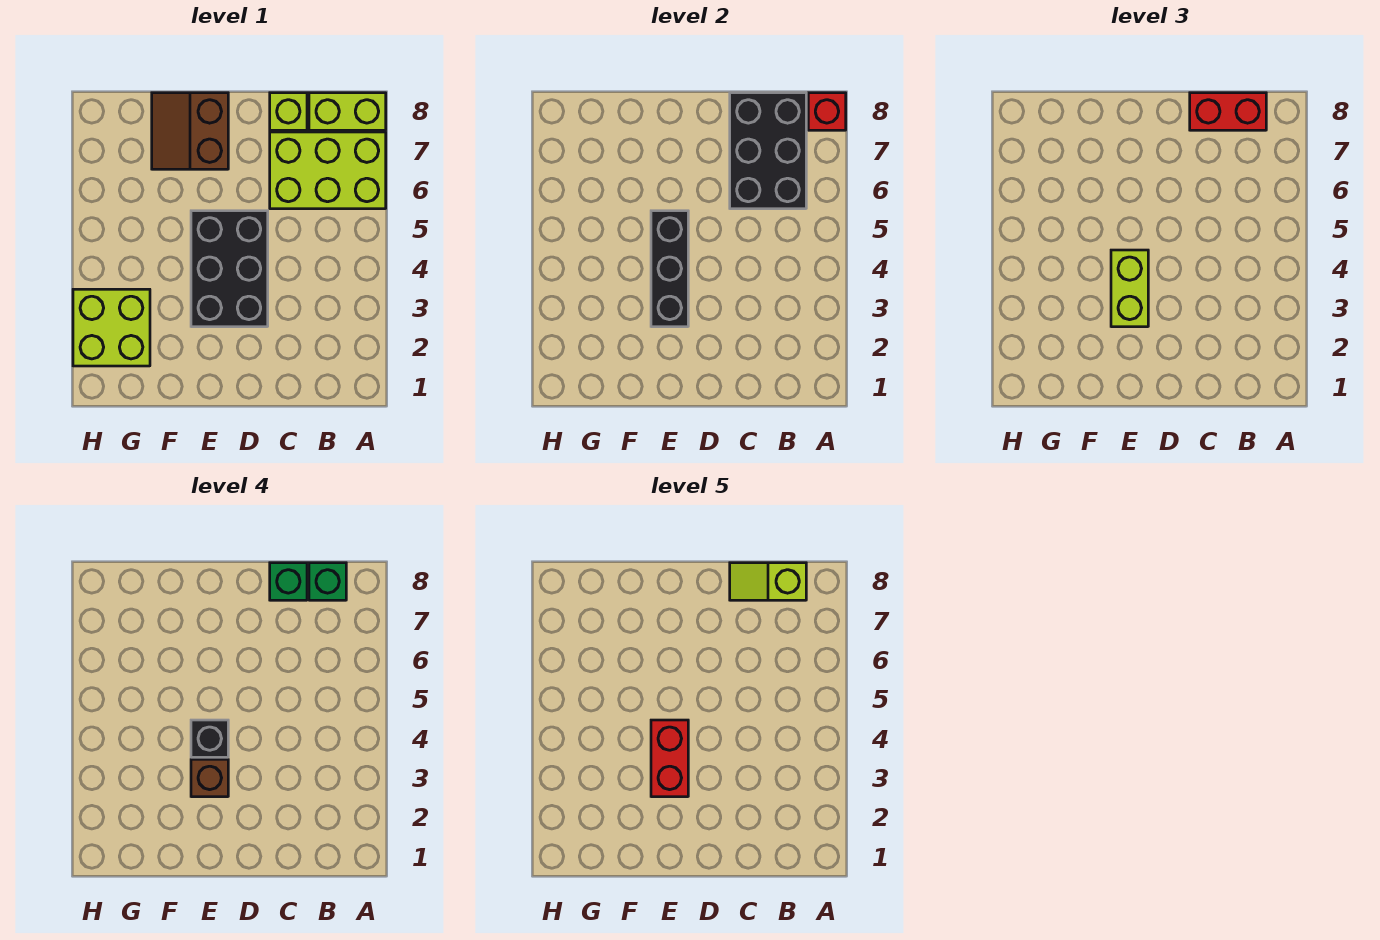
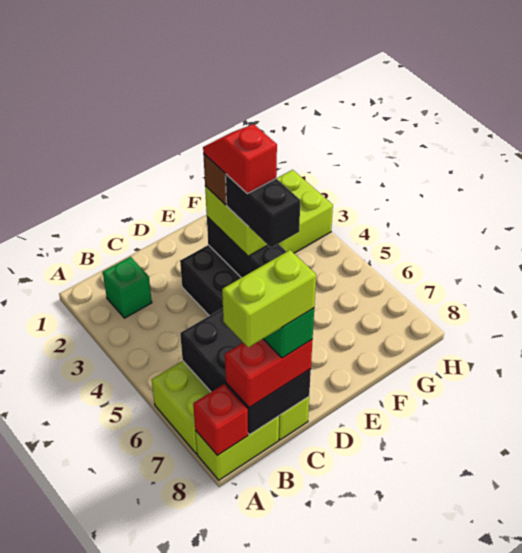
green brick B8 level 4 -> green brick B2 level 1
lime slope B8:C8 level 5 top B -> lime brick B8:C8 level 5
red brick E3:E4 level 5 -> red slope E3:E4 level 5 top 4
black brick E4 level 4 -> black brick E4:E5 level 4
brown slope E7:F8 level 1 top E -> none

